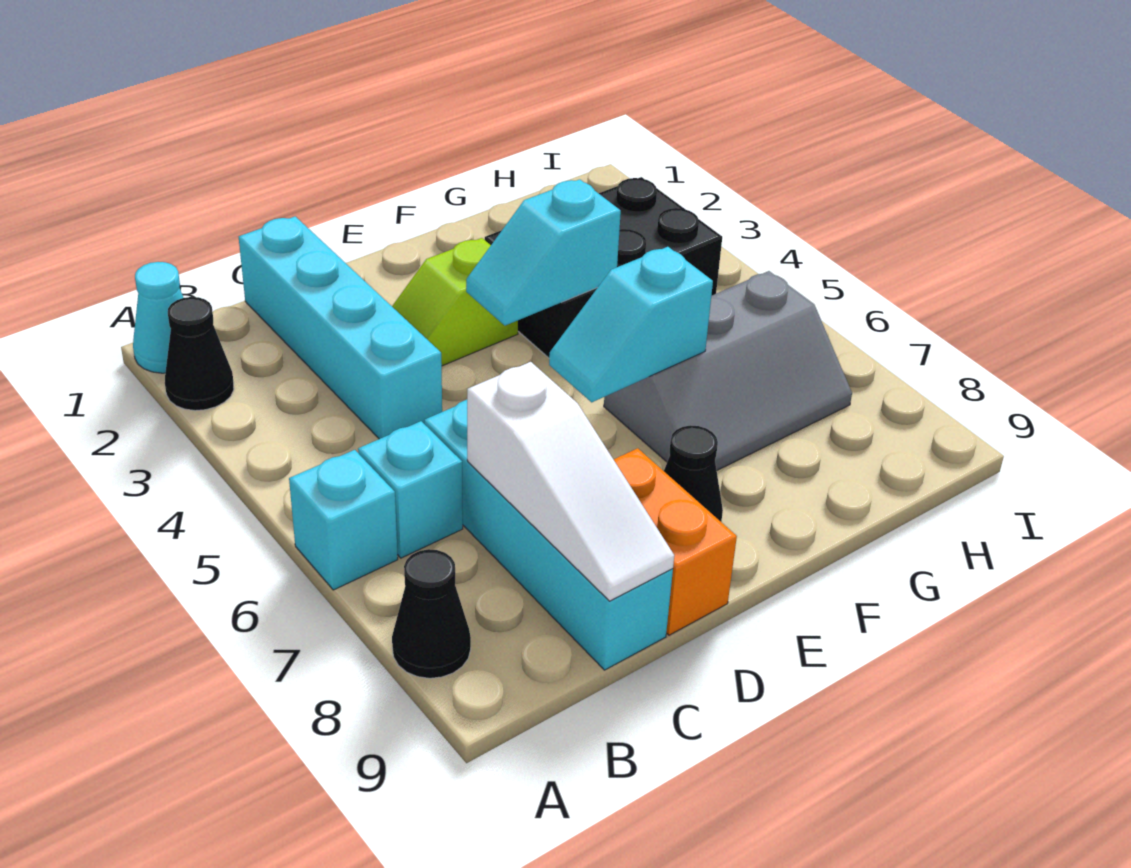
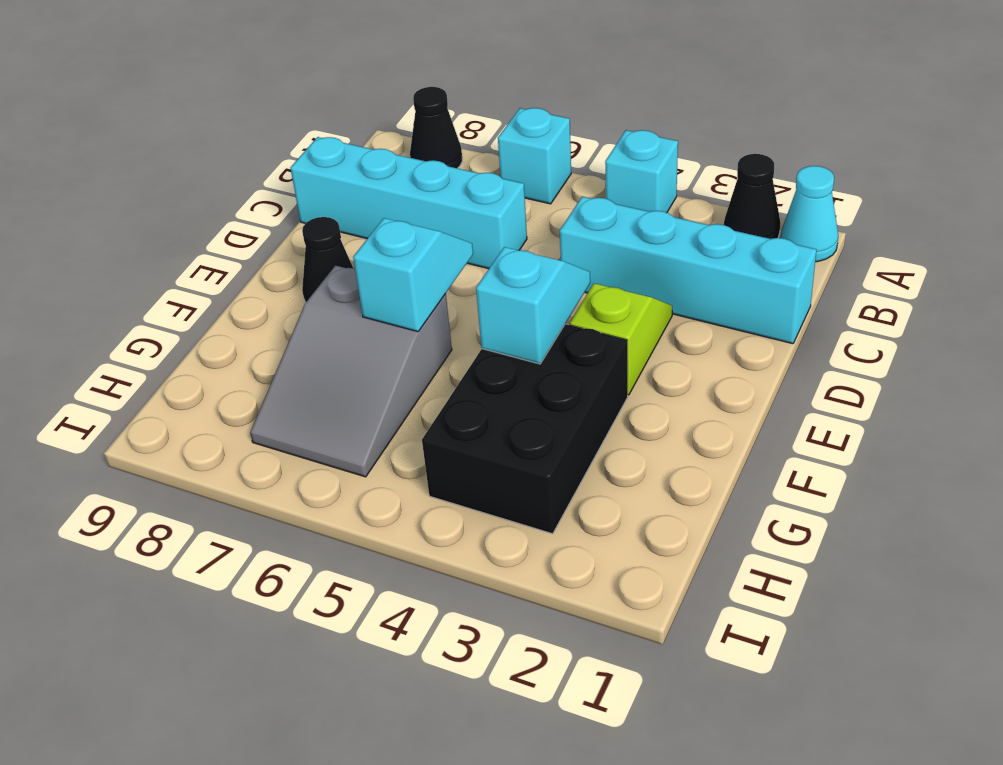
cyan brick B6 level 1 -> cyan brick A4 level 1
white slope C7:C9 level 2 top 7 -> none
orange brick D8:D9 level 1 -> none
grey slope F6:H7 level 1 top 6 -> grey slope F6:H7 level 1 top F

